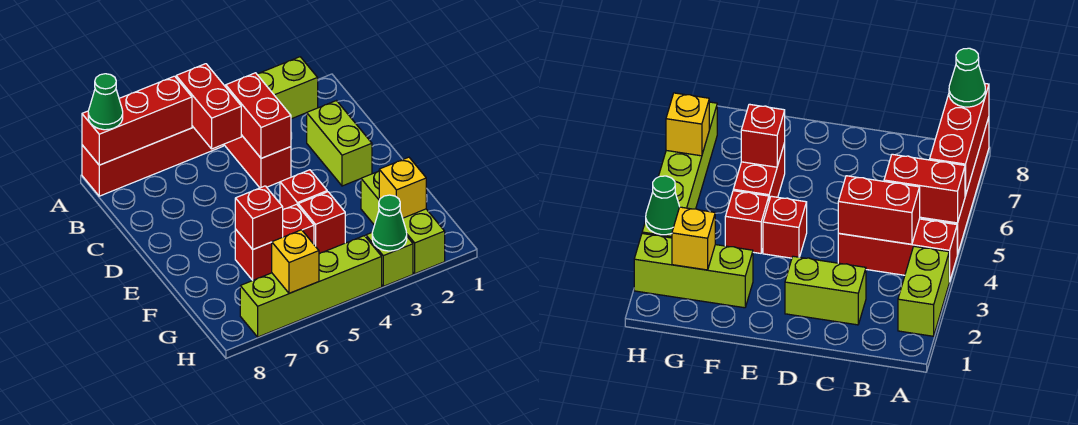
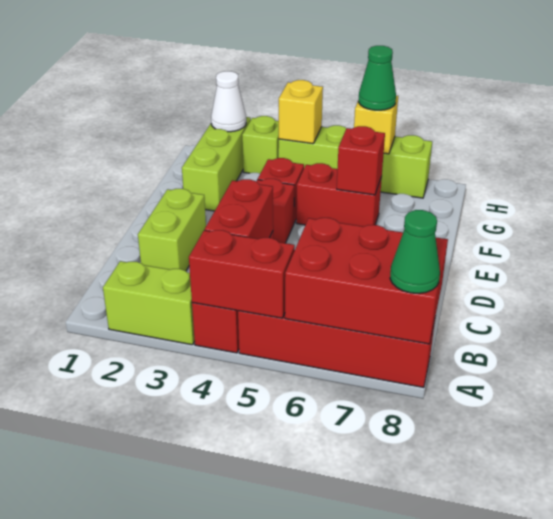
red brick A5:B5 level 2 -> red brick A4:A5 level 2
red brick A6:A8 level 2 -> red brick A6:B8 level 2
yellow brick G2 level 2 -> yellow brick H4 level 2
none -> white cone H2 level 2
green cone H3 level 2 -> green cone H6 level 3

